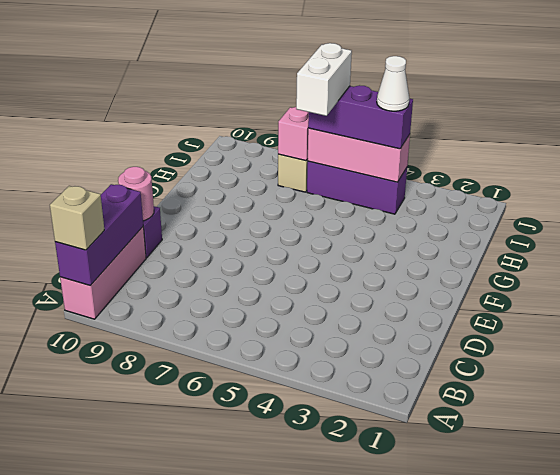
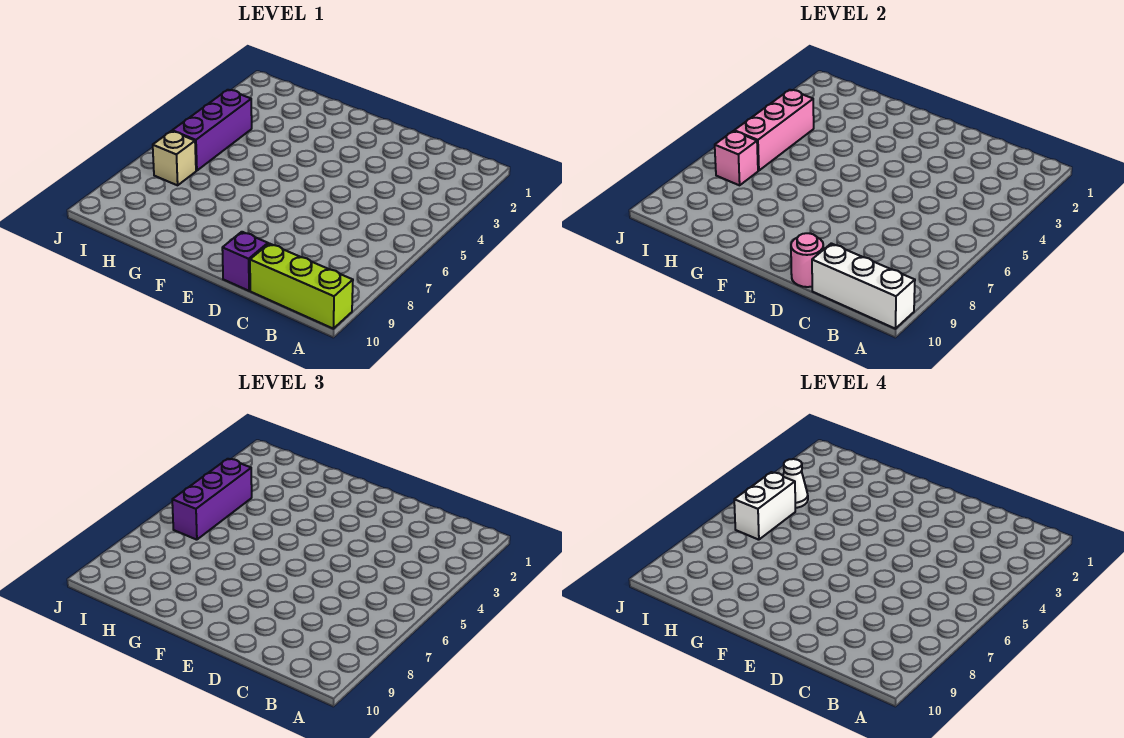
pink brick A10:C10 level 1 -> lime brick A10:C10 level 1
purple brick A10:C10 level 2 -> white brick A10:C10 level 2
tan brick A10 level 3 -> none
white brick H6:I6 level 4 -> white brick I5:I6 level 4

